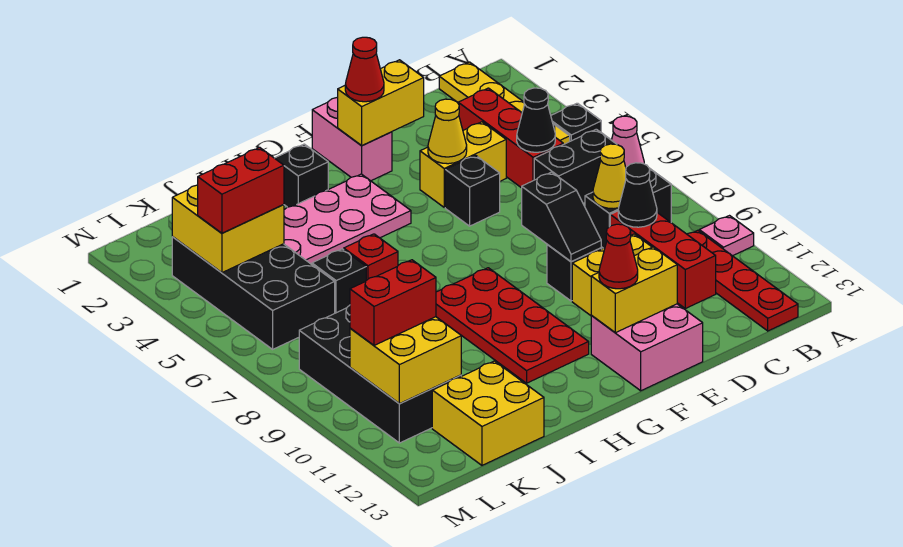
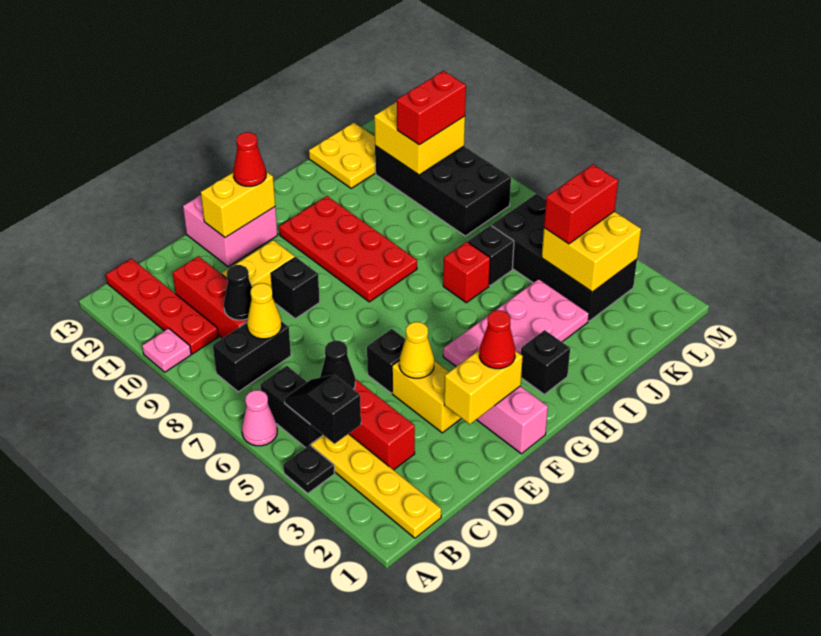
black brick B6:C6 level 1 -> black brick B5:B6 level 1
yellow brick D4:E4 level 1 -> yellow brick E3:E4 level 1
black slope E8:E9 level 2 top 8 -> black slope B4:B5 level 2 top 4
yellow brick J12:K13 level 1 -> yellow plate J12:K13 level 1

